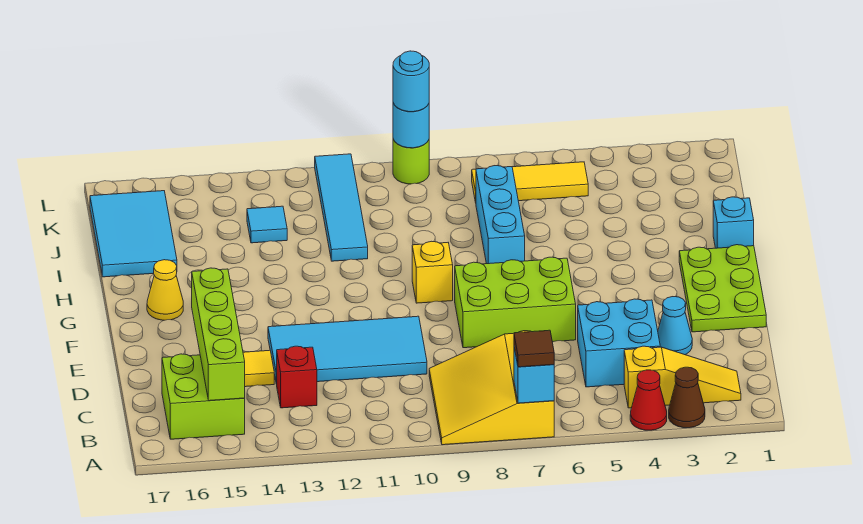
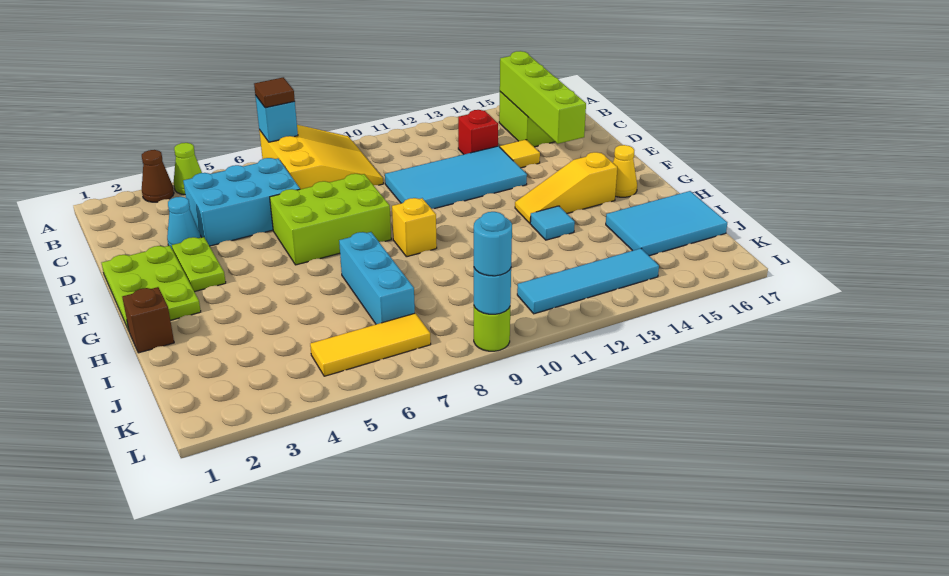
red cone A4 level 1 -> lime cone A4 level 1
yellow slope B2:B4 level 1 top 4 -> yellow slope G13:G15 level 1 top 15
cyan brick C4:D5 level 1 -> cyan brick C4:D6 level 1
none -> lime plate E3:F3 level 1
cyan brick H1 level 1 -> brown brick H1 level 1
cyan tile I11:L11 level 1 -> cyan tile K11:K14 level 1
cyan tile I16:K17 level 1 -> cyan tile I15:J17 level 1
cyan tile J13 level 1 -> cyan tile H13 level 1

